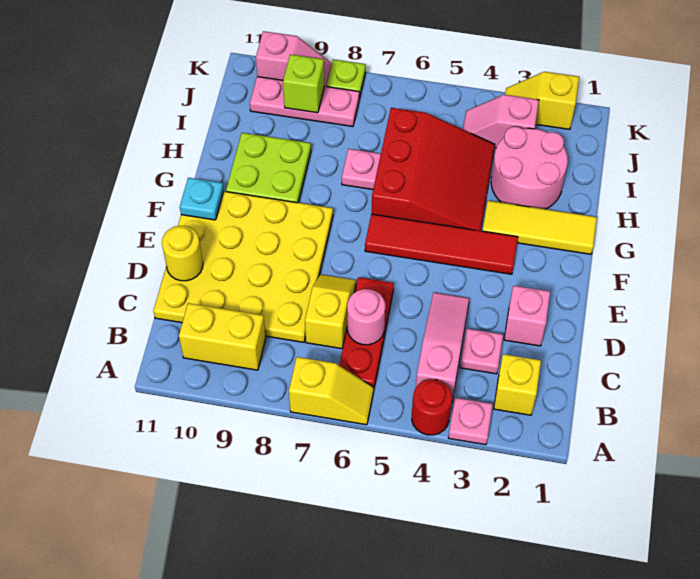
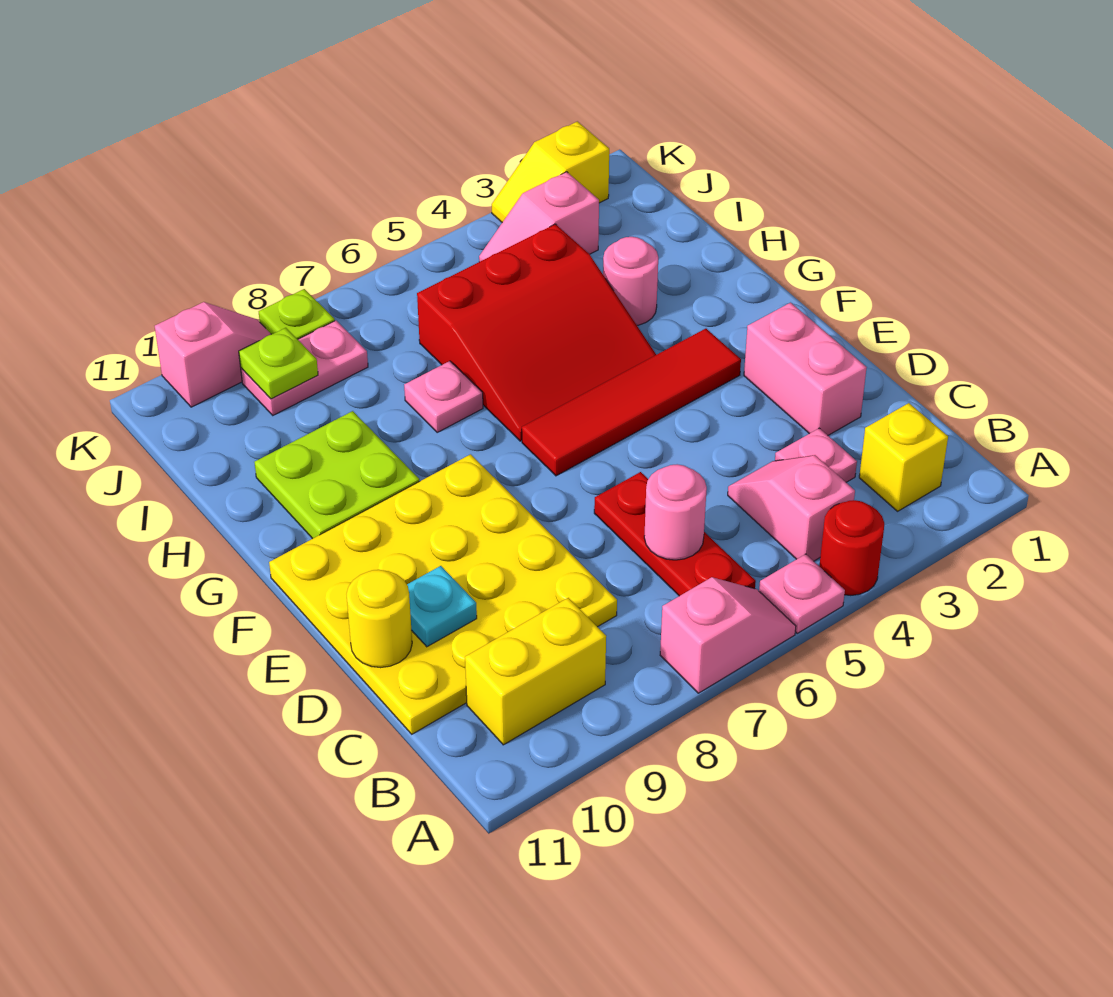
pink plate A3 level 1 -> pink plate A5 level 1
yellow slope A6:A7 level 1 top 7 -> pink slope A6:A7 level 1 top 7
pink slope B4:D4 level 1 top B -> pink slope B4:C4 level 1 top B
yellow slope C7:D7 level 1 top C -> none
pink brick D2 level 1 -> pink brick D2:E2 level 1
cyan plate F11 level 2 -> cyan plate D10 level 2
yellow tile G1:G3 level 1 -> none
red slope G4:I6 level 1 top 6 -> red slope G4:I6 level 1 top I
pink round brick H2:I3 level 1 -> pink round brick H3 level 1
pink plate J8:J10 level 1 -> pink plate J8:J9 level 1
lime brick J9 level 2 -> lime plate J9 level 2

